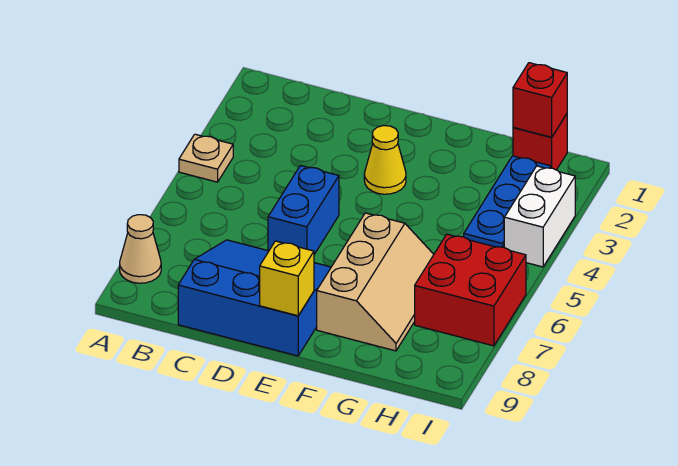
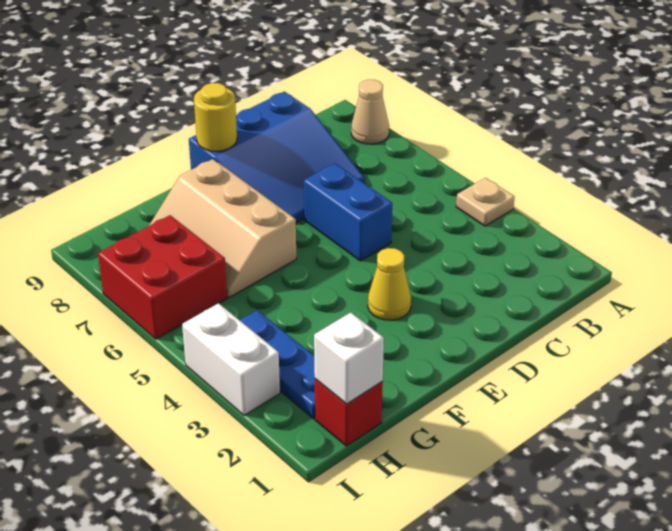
yellow brick E9 level 2 -> yellow round brick E9 level 2
red brick H1 level 2 -> white brick H1 level 2

